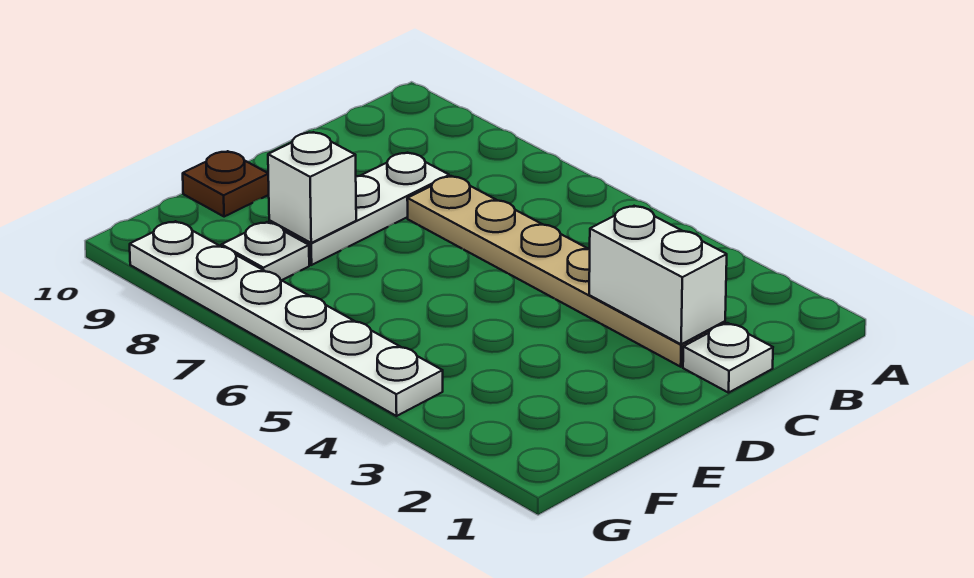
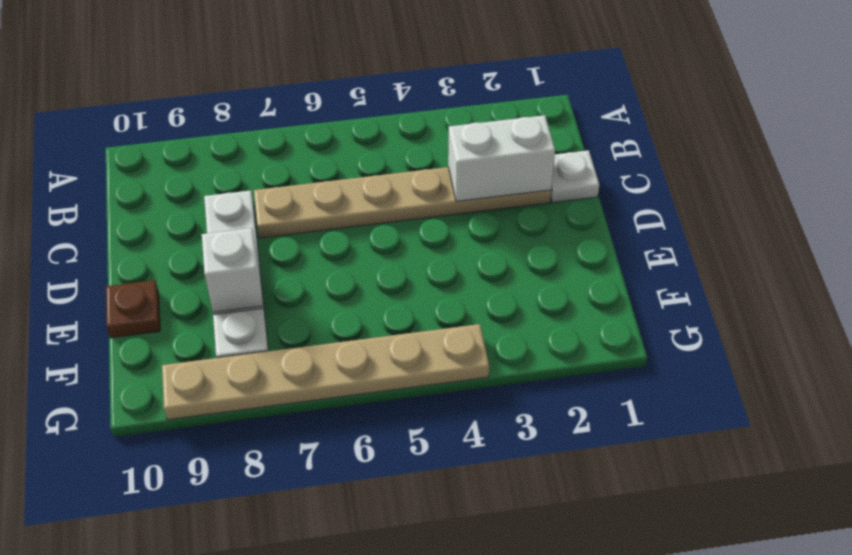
white plate G4:G9 level 1 -> tan plate G4:G9 level 1

